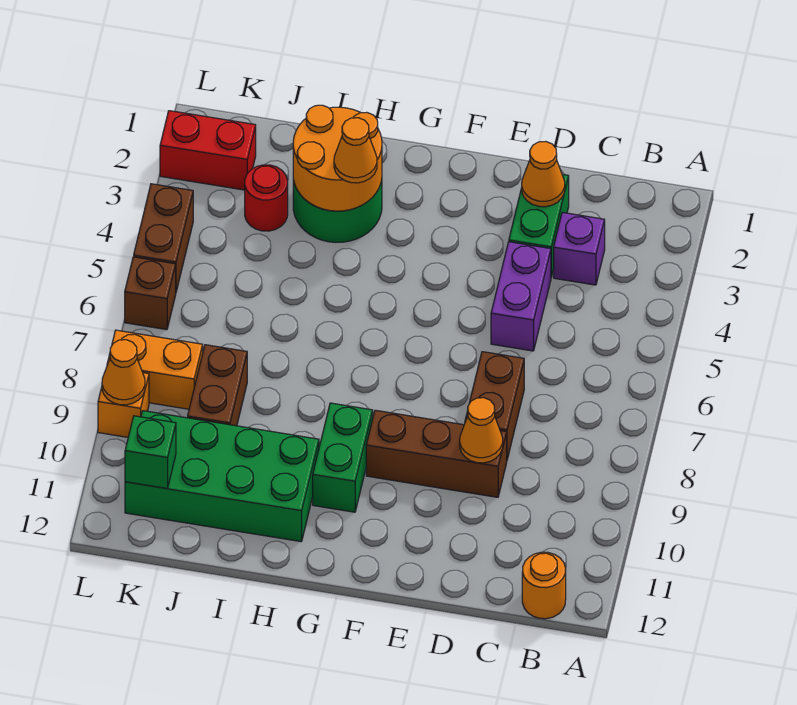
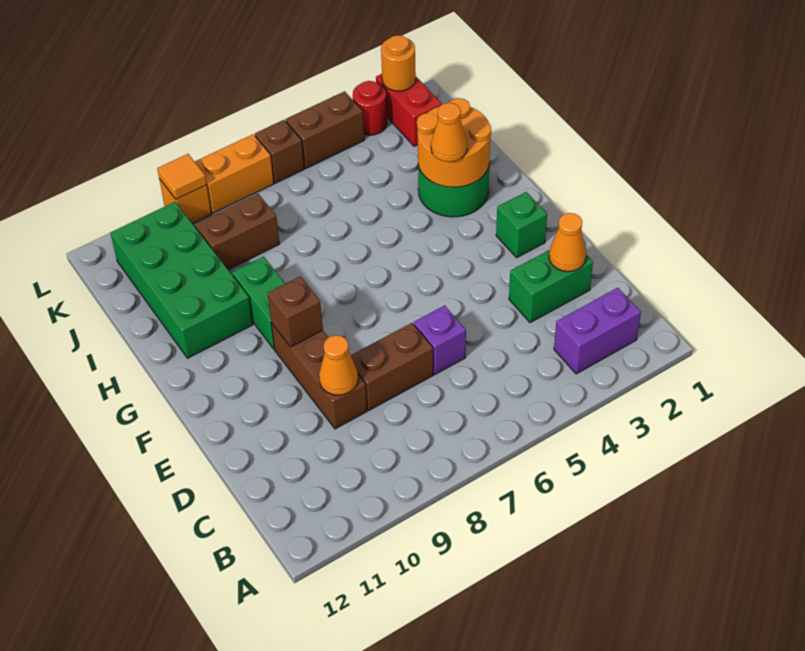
orange round brick B12 level 1 -> orange round brick L2 level 2
purple brick C3 level 1 -> purple brick D6 level 1
purple brick D4:D5 level 1 -> purple brick B2:B3 level 1
none -> brown brick F9 level 2
green brick G9:G10 level 1 -> green brick G9:H9 level 1
red round brick J3 level 1 -> red round brick L3 level 1
orange brick K8:L8 level 1 -> orange brick L7:L8 level 1
green brick K11 level 2 -> green brick F2 level 1
orange cone L9 level 2 -> orange tile L9 level 2

